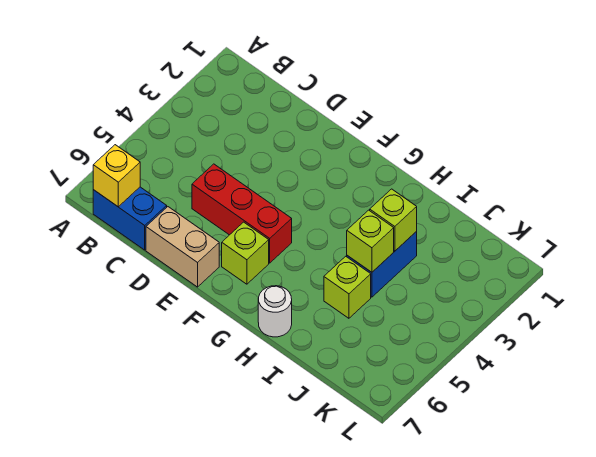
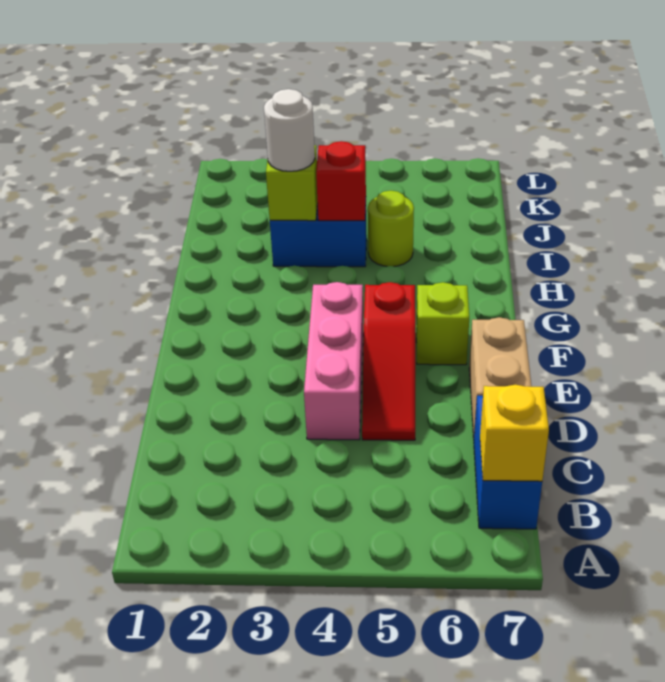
none -> pink brick D4:F4 level 1
red brick D5:F5 level 1 -> red slope D5:F5 level 1 top F
white round brick H7 level 1 -> white round brick I3 level 3
lime brick I4 level 2 -> red brick I4 level 2
lime brick I5 level 1 -> lime round brick I5 level 1

